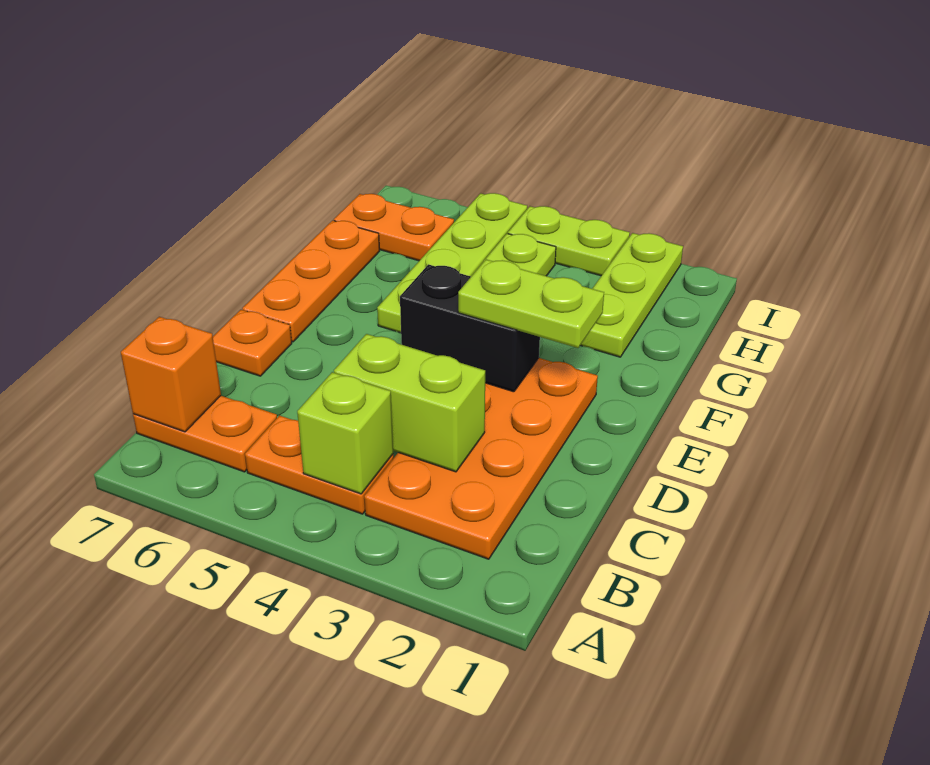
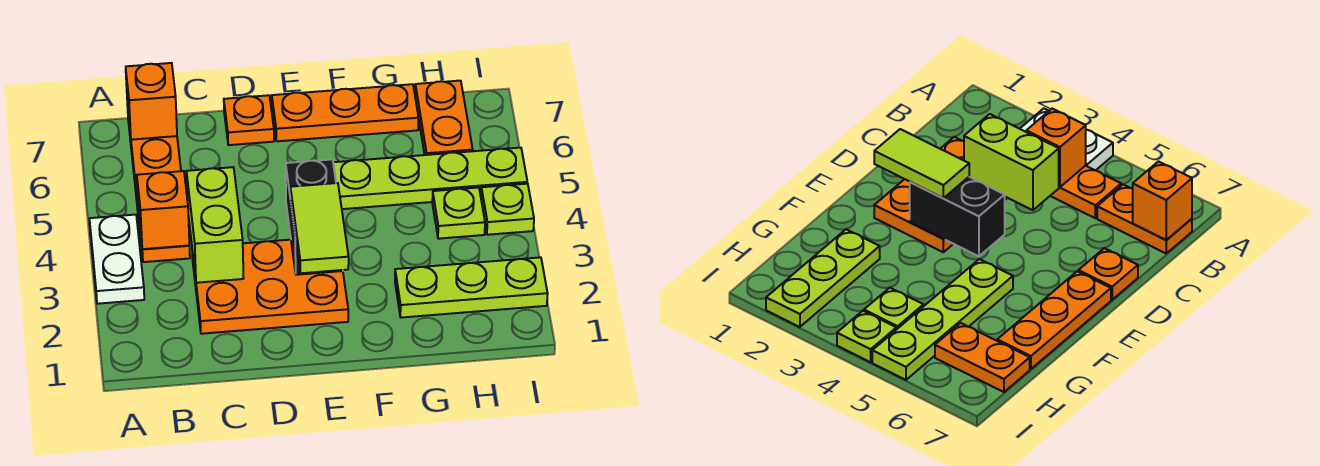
none -> white plate A3:A4 level 1
orange plate B2:E3 level 1 -> orange plate C2:E3 level 1
lime brick B4 level 2 -> orange brick B4 level 2
lime plate E2:E3 level 3 -> lime tile E2:E3 level 3
lime plate I3:I4 level 1 -> lime plate I4 level 1

